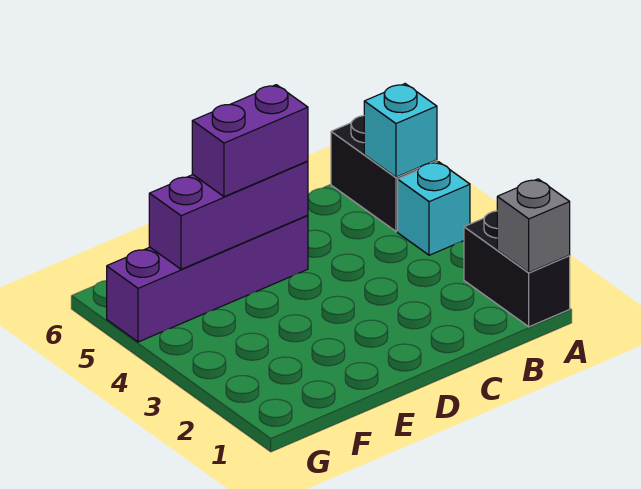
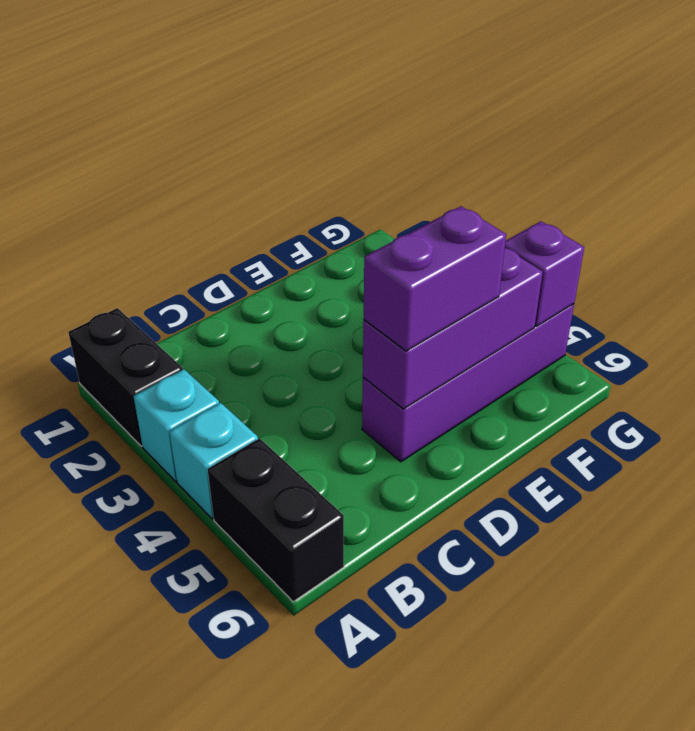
grey brick A1 level 2 -> none
cyan brick A5 level 2 -> cyan brick A3 level 1
none -> purple brick G5 level 2

